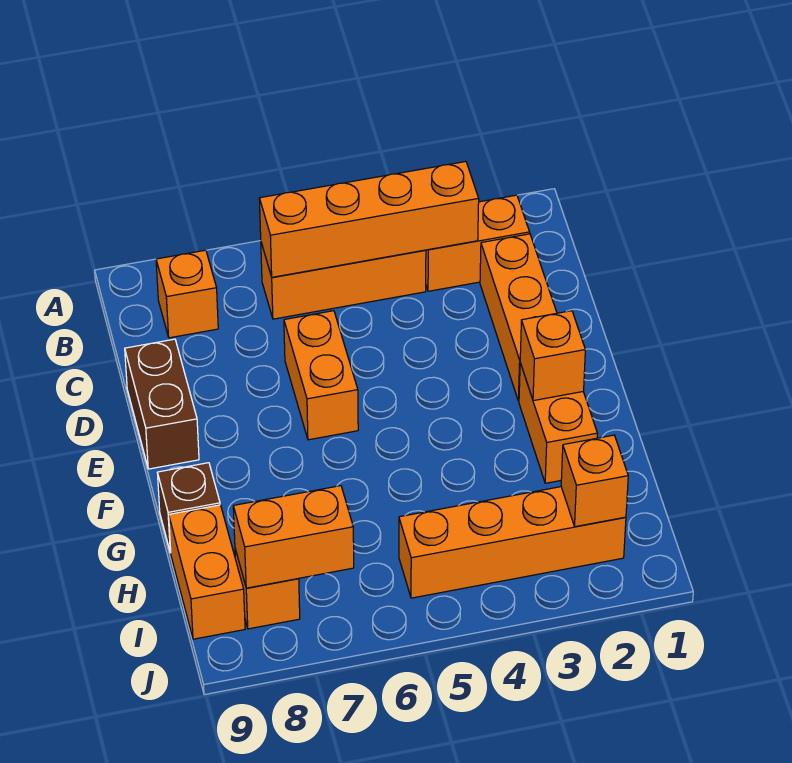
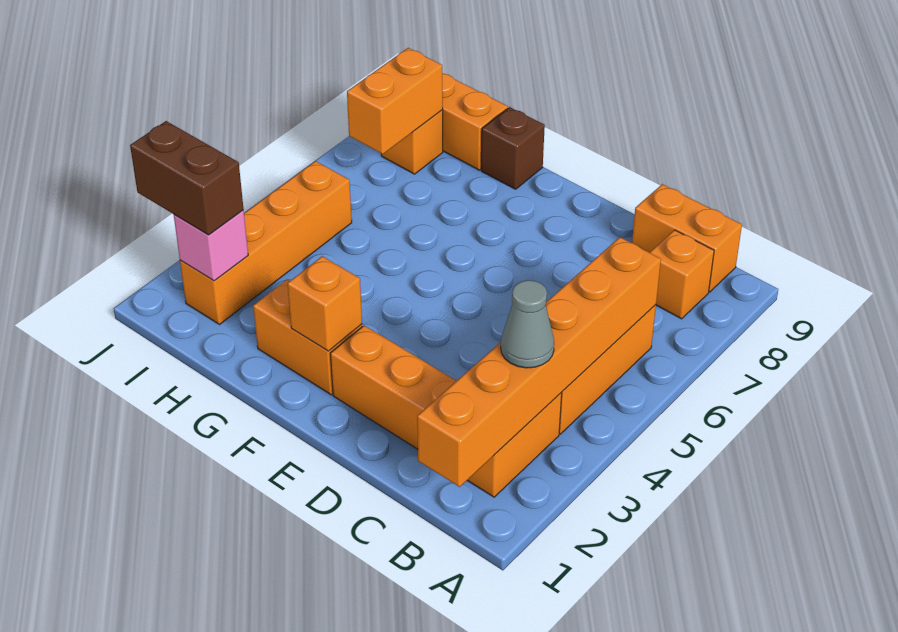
orange brick B3:B6 level 2 -> orange brick B1:B6 level 2
none -> grey cone B3 level 3
orange brick D6:E6 level 1 -> orange brick B9:C9 level 1
brown brick D9:E9 level 1 -> brown brick I2:J2 level 3
orange brick I2 level 2 -> pink brick I2 level 2

